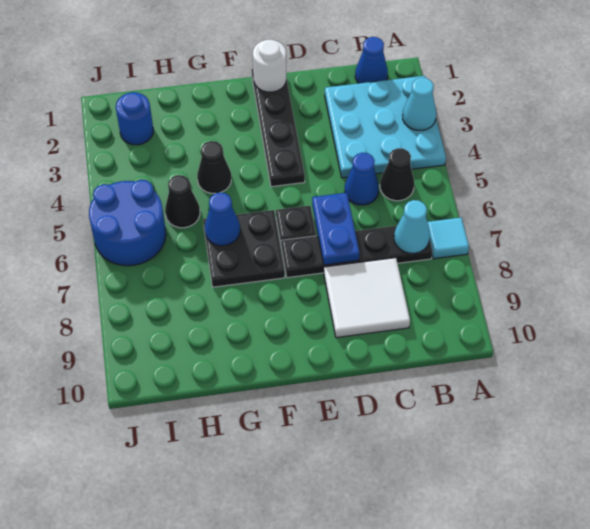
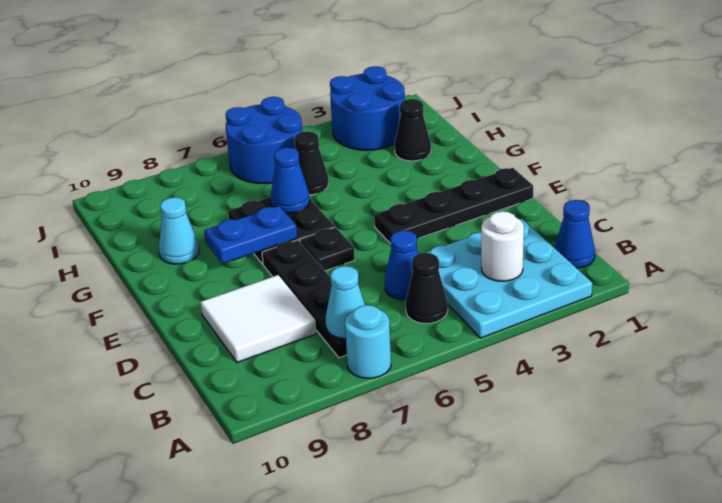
cyan cone A3 level 2 -> cyan cone G9 level 1
cyan tile A7 level 1 -> cyan round brick A7 level 1
blue plate D6:D7 level 2 -> blue plate F7:F8 level 2
white round brick E1 level 2 -> white round brick B3 level 2
black cone G4 level 1 -> black cone H2 level 1
blue round brick I2 level 1 -> blue round brick I2:J3 level 1

